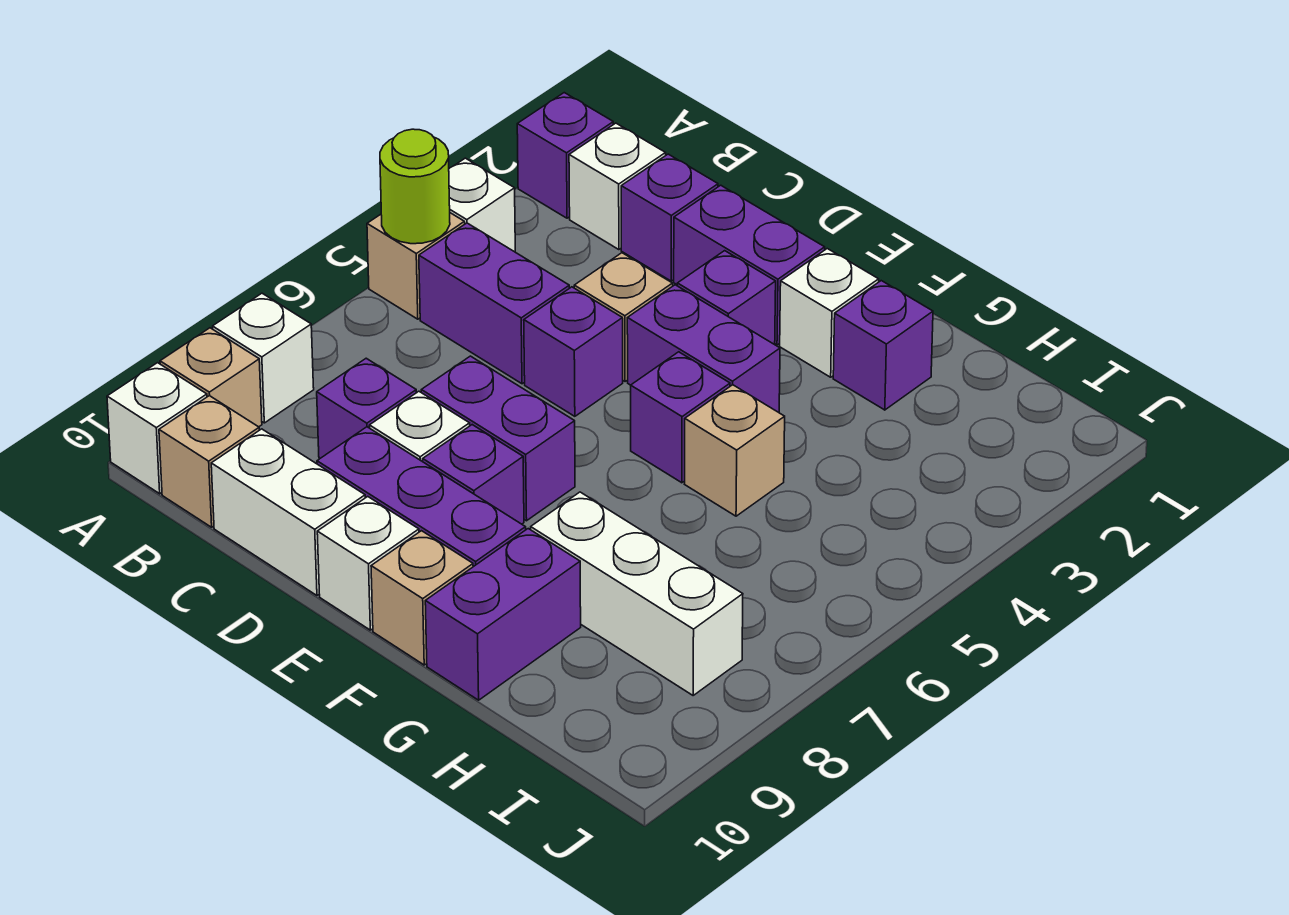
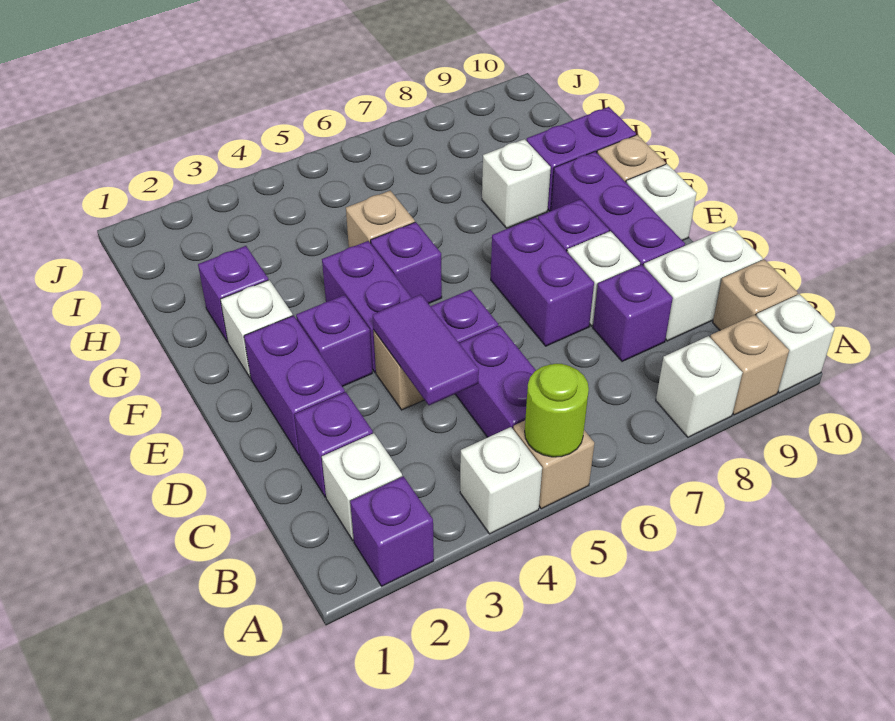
none -> purple tile C4:D4 level 2
white brick C10:D10 level 1 -> white brick C9:C10 level 1
white brick G8:I8 level 1 -> white brick G8 level 1

